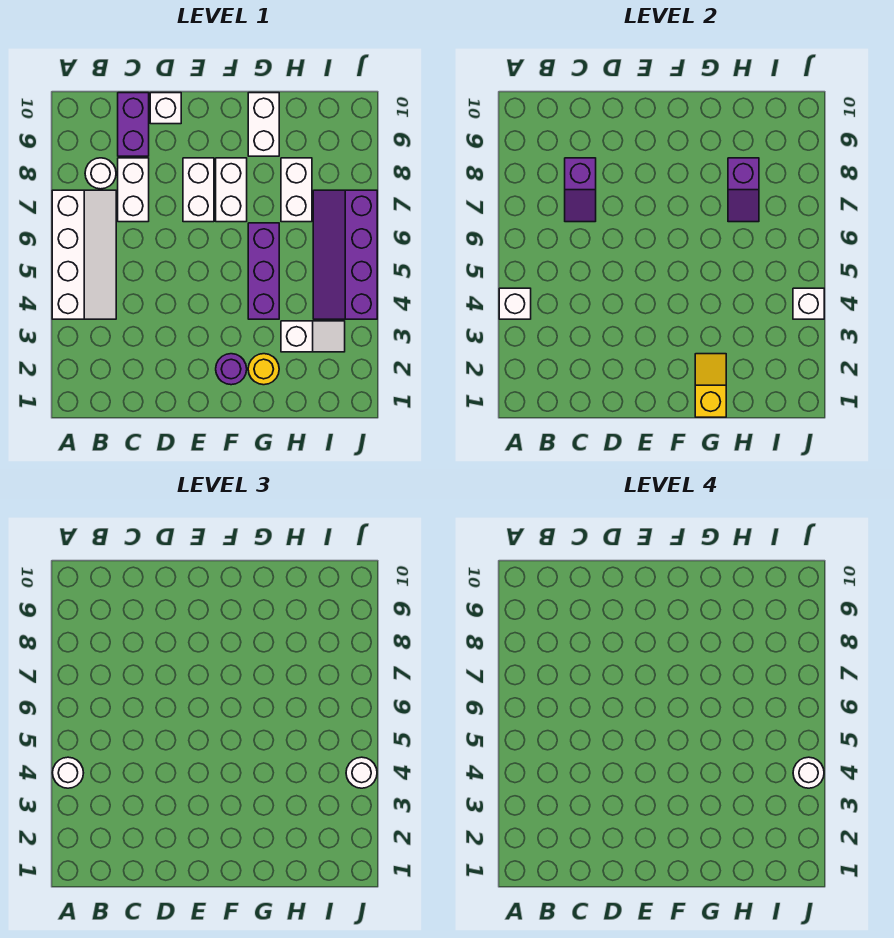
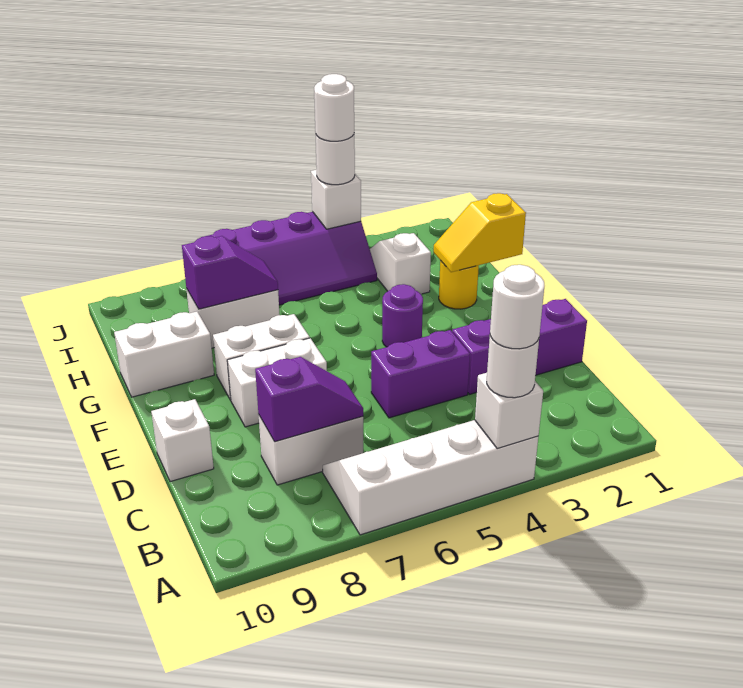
white round brick B8 level 1 -> white round brick A4 level 4
purple brick C9:C10 level 1 -> purple brick D4:D5 level 1
purple round brick F2 level 1 -> purple round brick F4 level 1
purple brick G4:G6 level 1 -> purple brick D1:D3 level 1

